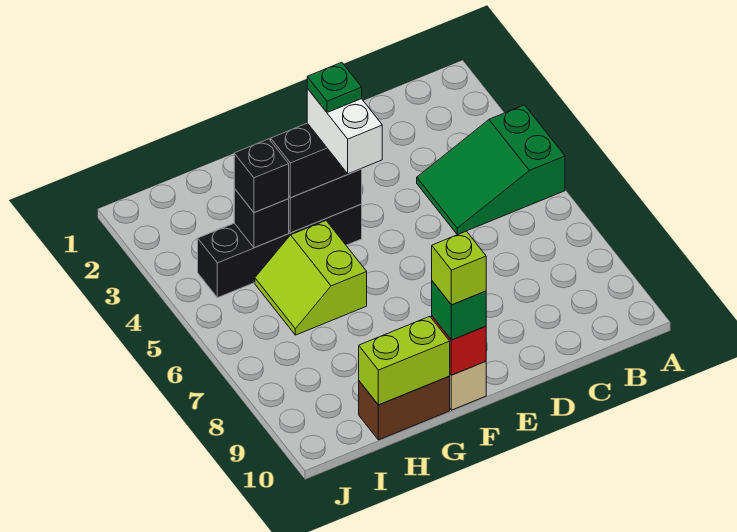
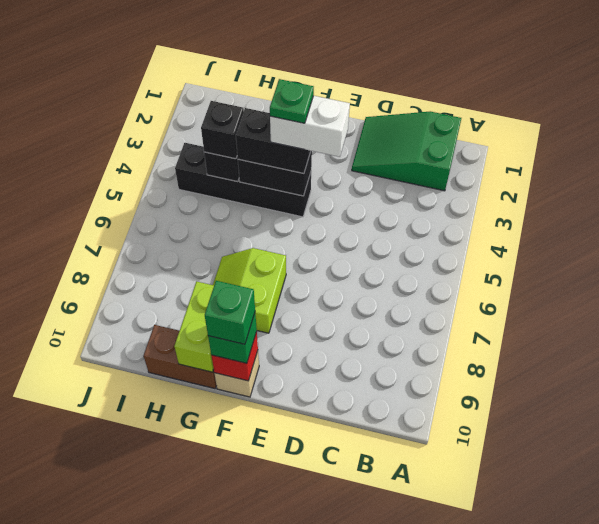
green slope A4:C5 level 1 top A -> green slope B1:D2 level 1 top B
white brick F4:F5 level 4 -> white brick E4:F4 level 4
lime brick F10 level 4 -> green brick F10 level 4
lime slope G5:H6 level 1 top G -> lime slope F7:G8 level 1 top F
lime brick G10:H10 level 2 -> lime brick G9:G10 level 2

